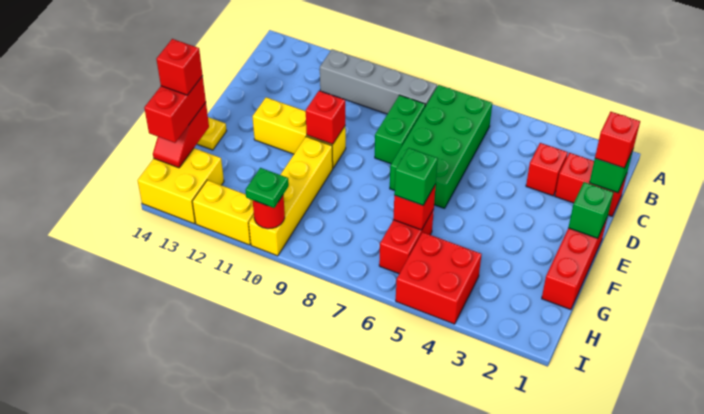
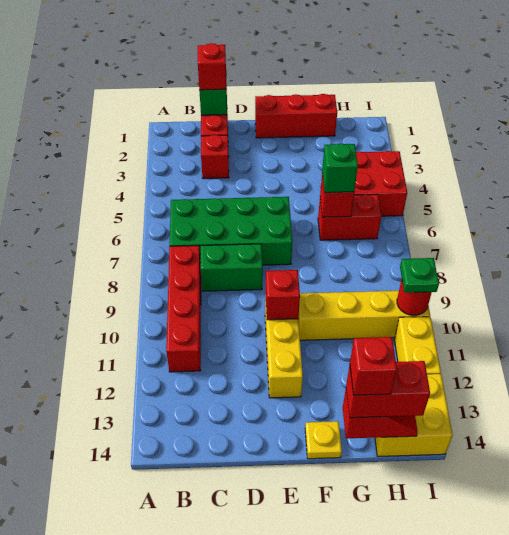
grey brick B8:B11 level 1 -> red brick B8:B11 level 1
green brick E1 level 2 -> none

